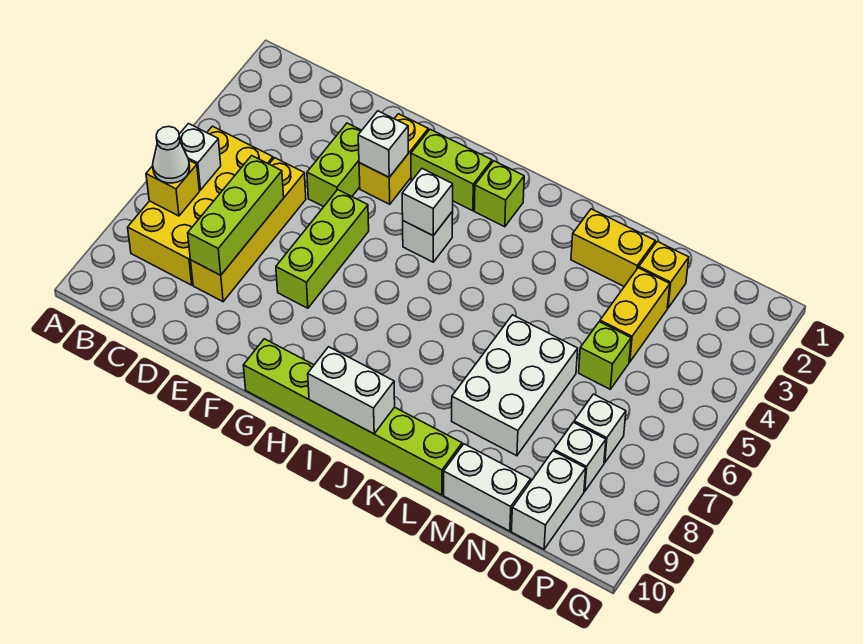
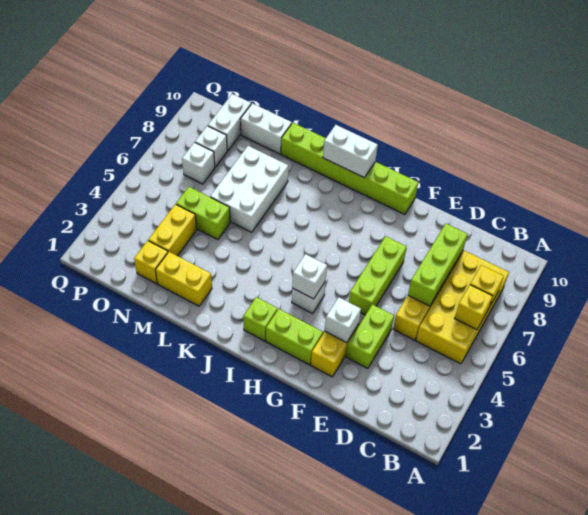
white brick B6 level 2 -> yellow brick B6 level 2
white cone B7 level 3 -> none
lime brick N5 level 1 -> lime brick M5:N5 level 1

